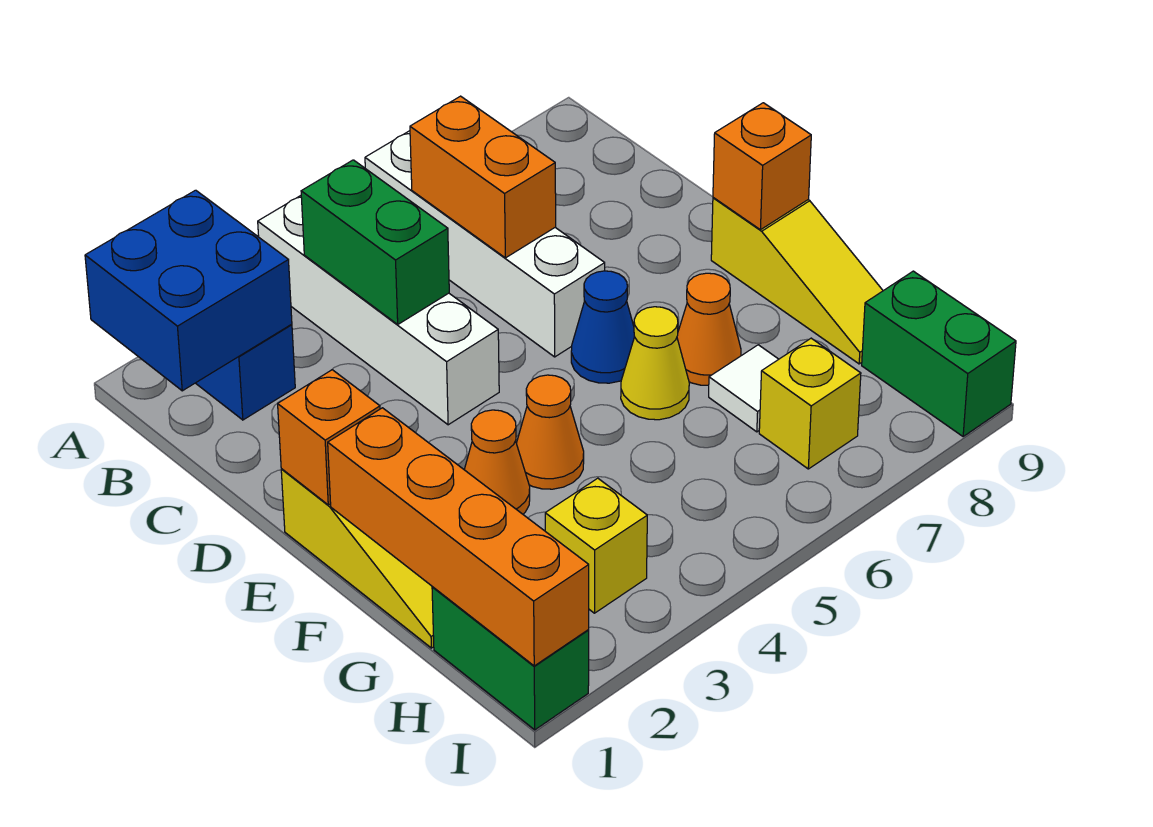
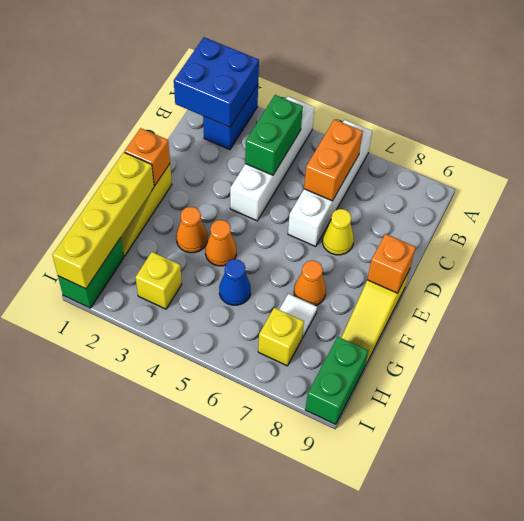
blue cone E6 level 1 -> blue cone G5 level 1
orange brick F1:I1 level 2 -> yellow brick F1:I1 level 2
yellow cone F6 level 1 -> yellow cone D7 level 1

